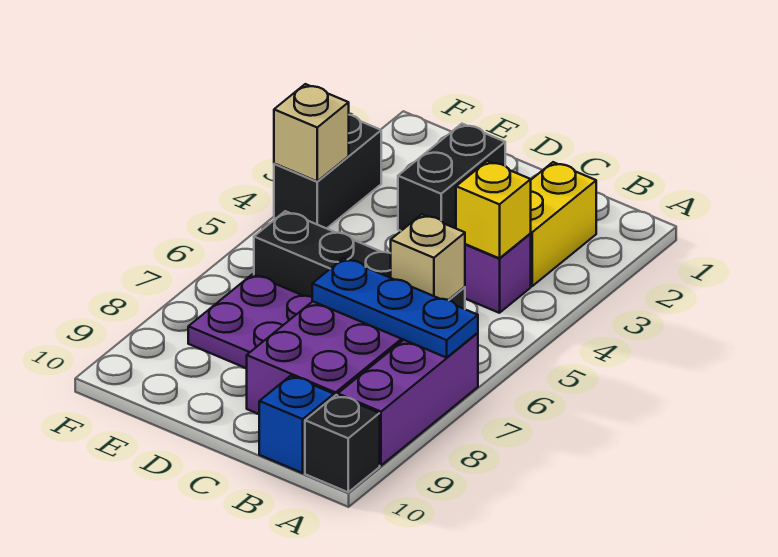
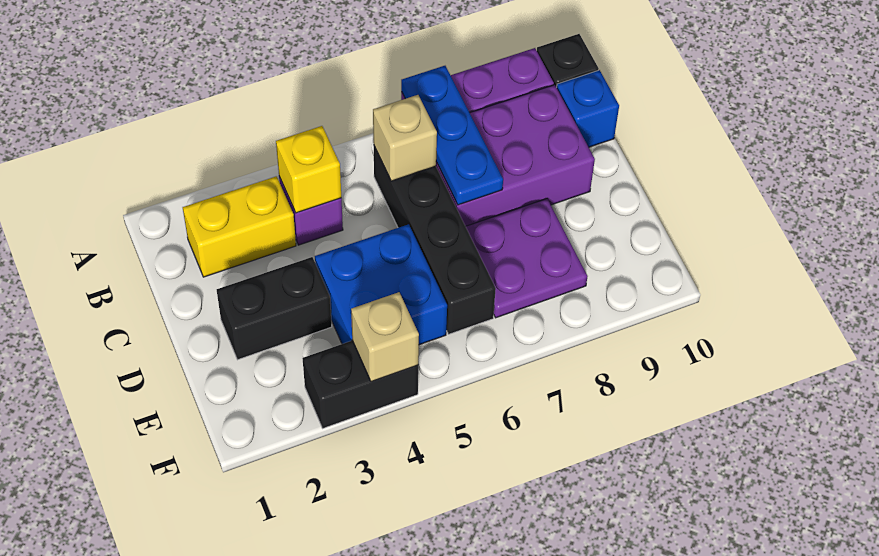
none -> blue brick D4:E5 level 1

